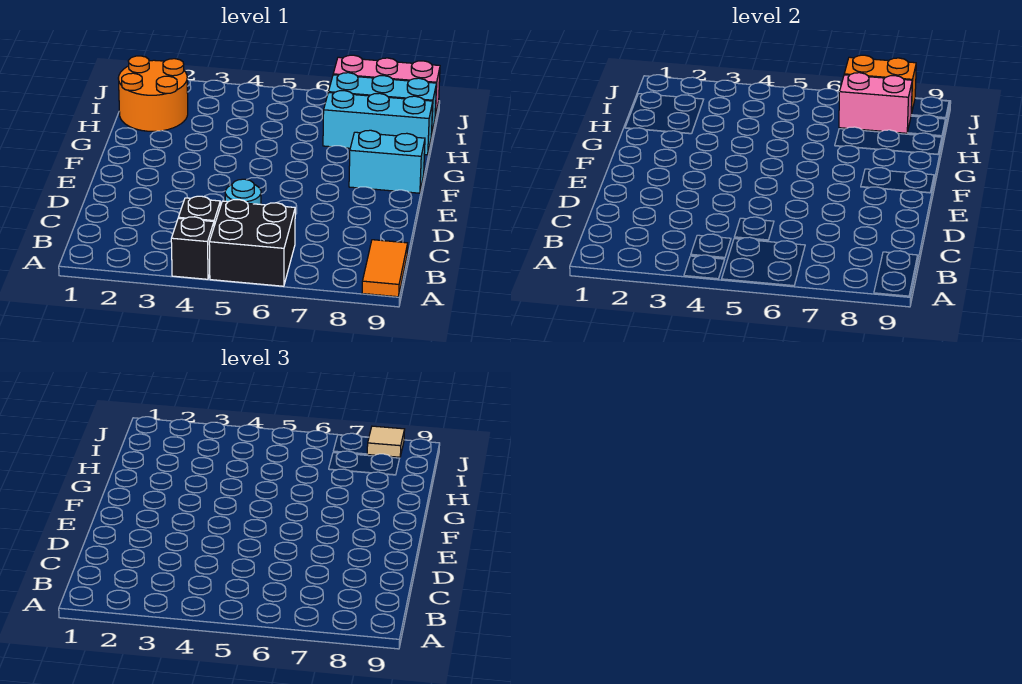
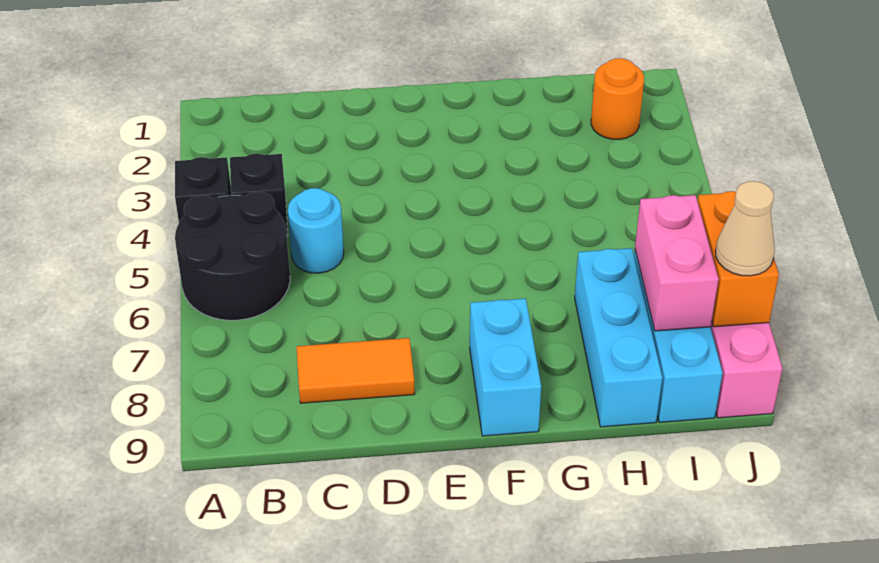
black brick A5:B6 level 1 -> black round brick A5:B6 level 1
orange tile A9:B9 level 1 -> orange tile C8:D8 level 1
orange round brick H1:I2 level 1 -> orange round brick I2 level 1
tan tile J8 level 3 -> tan cone J8 level 3

